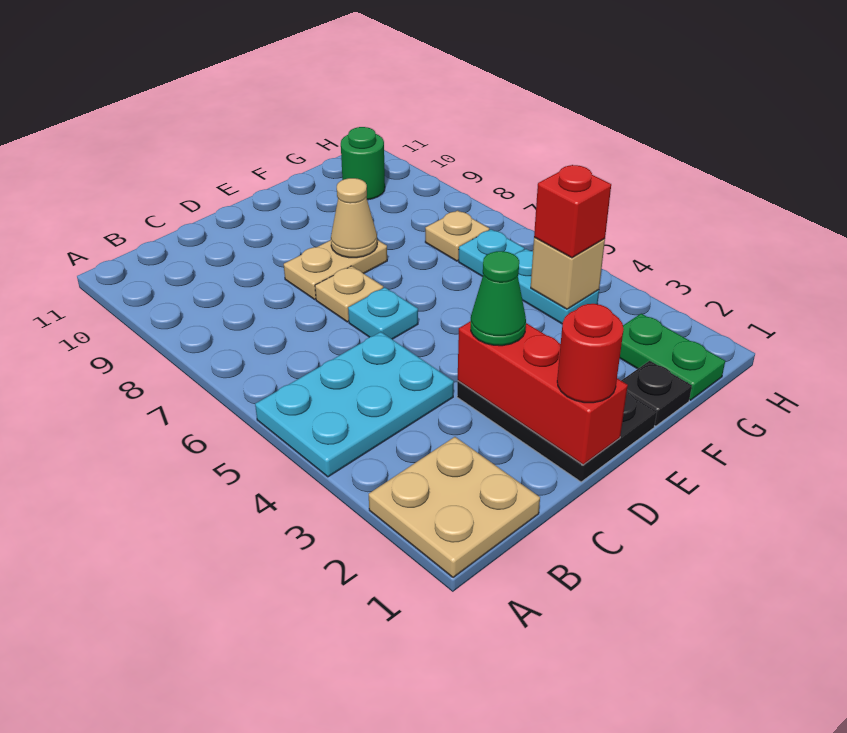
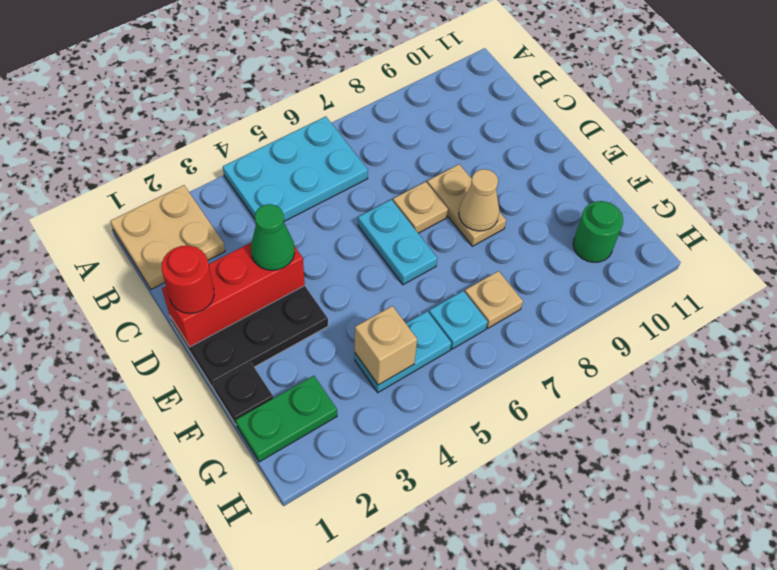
cyan plate A4:C5 level 1 -> cyan plate A4:B6 level 1
cyan plate D6 level 1 -> cyan plate D6:E6 level 1
red brick G4 level 3 -> none

